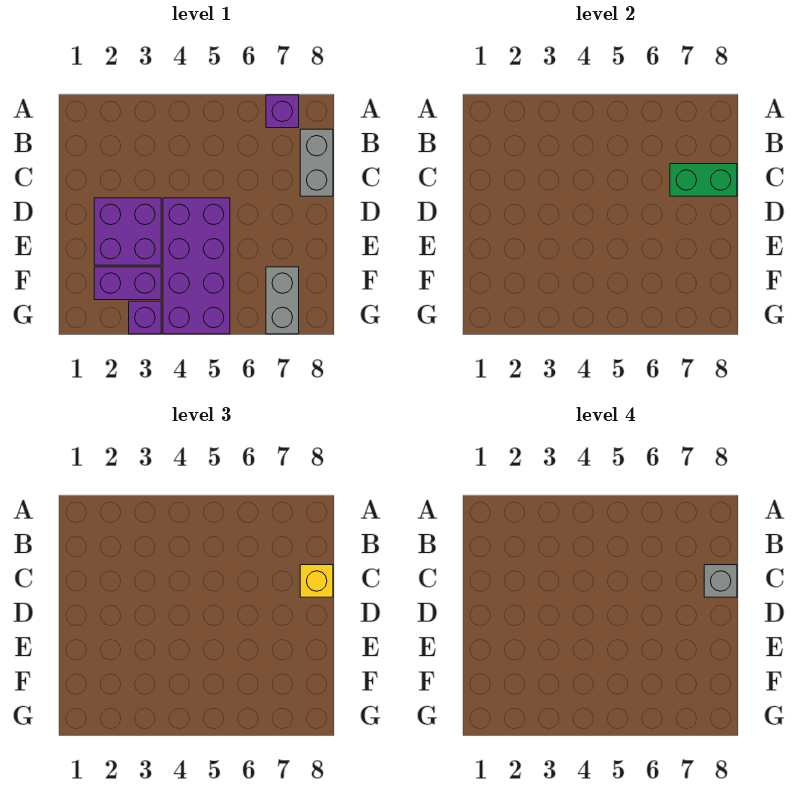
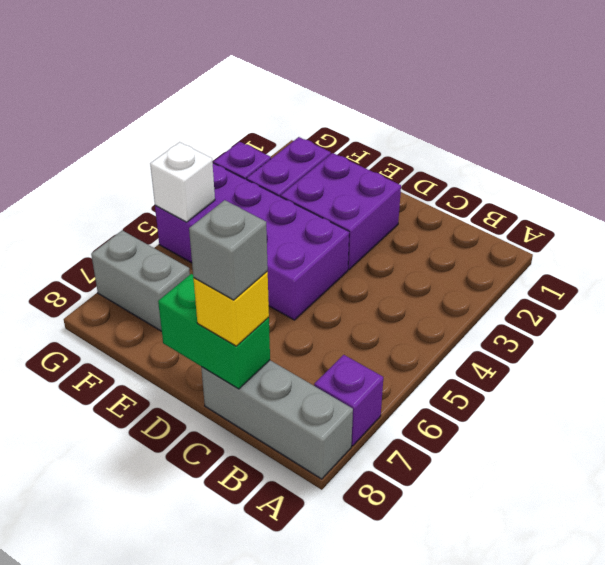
grey brick B8:C8 level 1 -> grey brick A8:C8 level 1
green brick C7:C8 level 2 -> green brick C8:D8 level 2
none -> white brick G5 level 2

